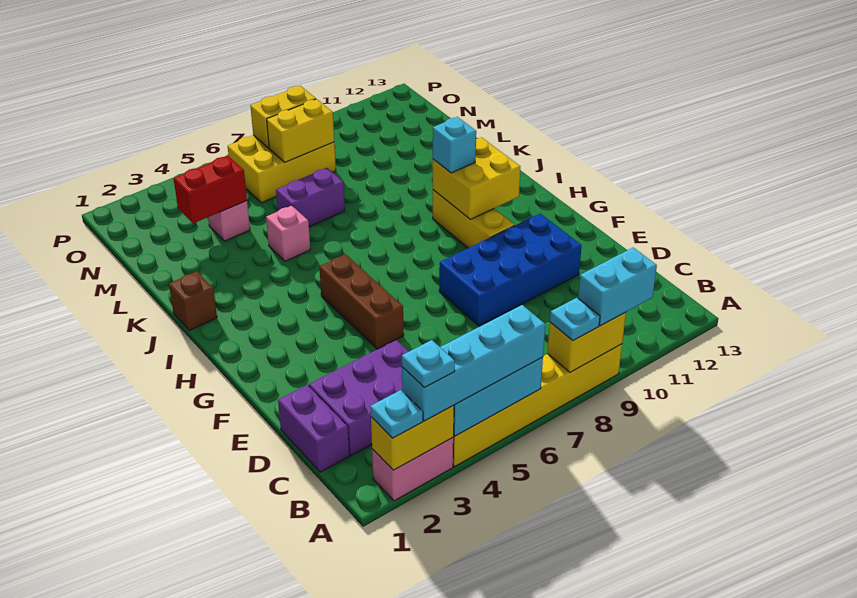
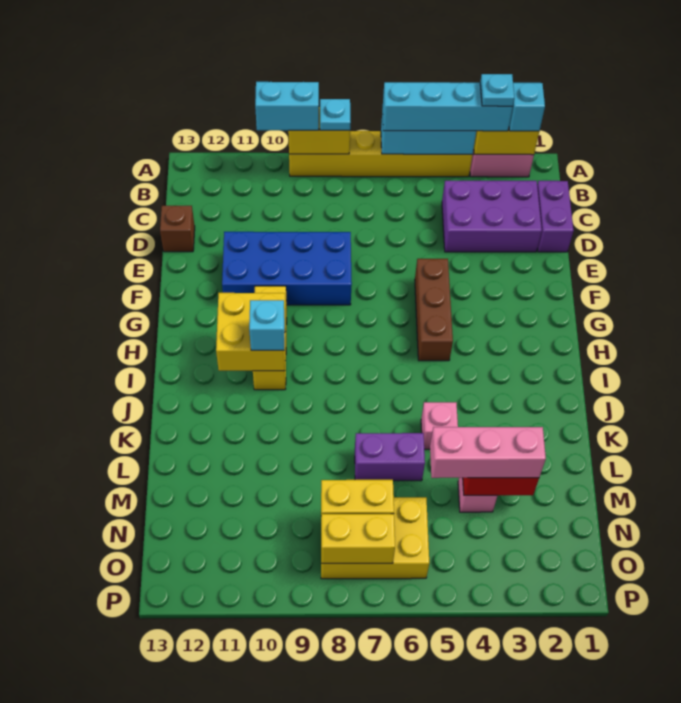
cyan plate A2 level 3 -> cyan brick A2 level 3
brown brick J1 level 1 -> brown brick D13 level 1
none -> pink brick M3:M5 level 3

